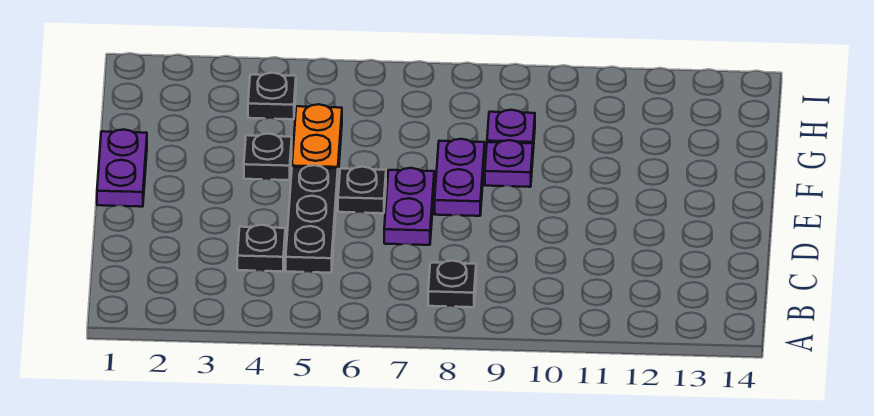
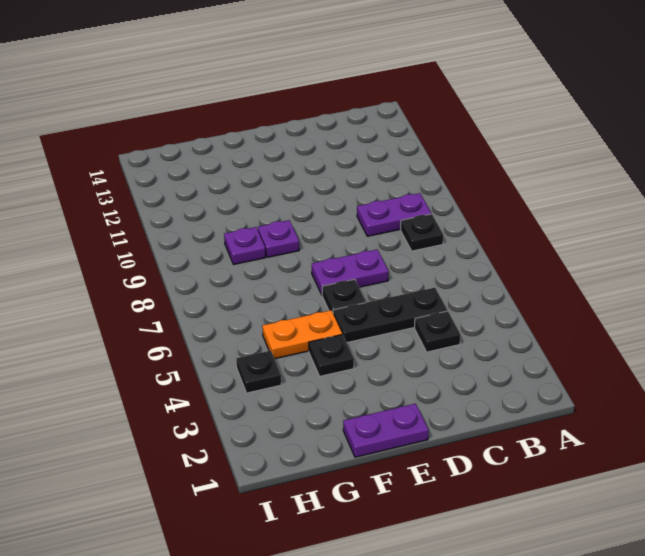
purple plate E8:F8 level 1 -> purple plate B9:C9 level 1

